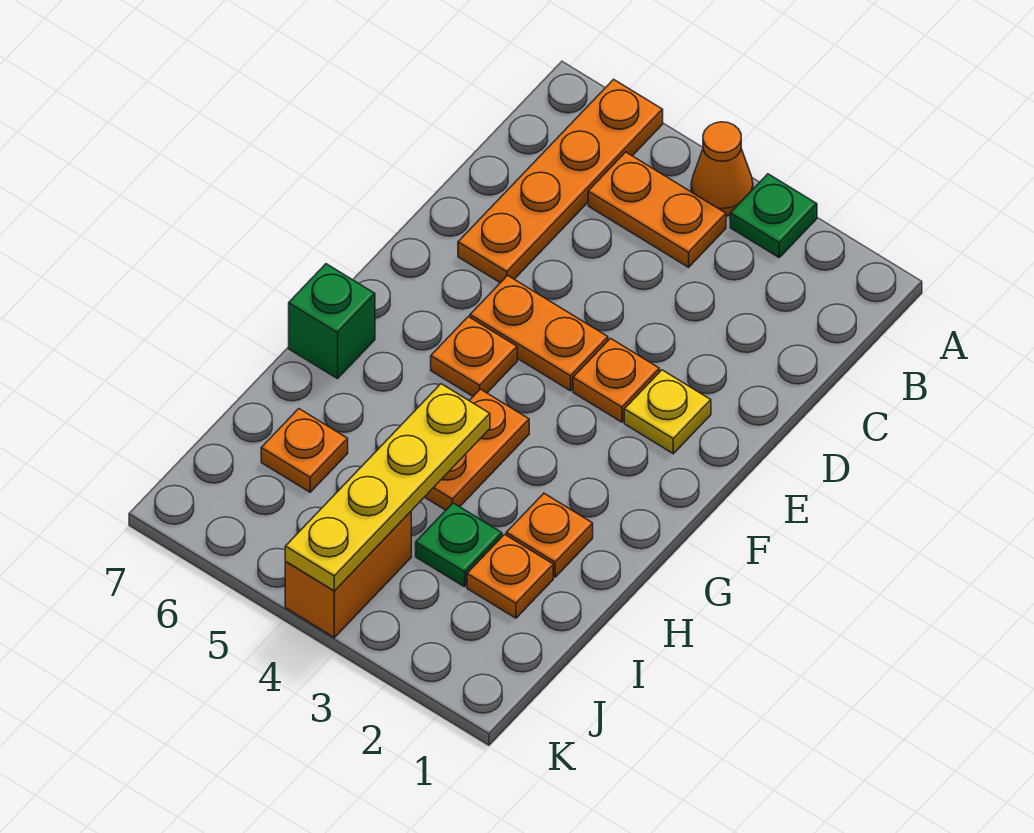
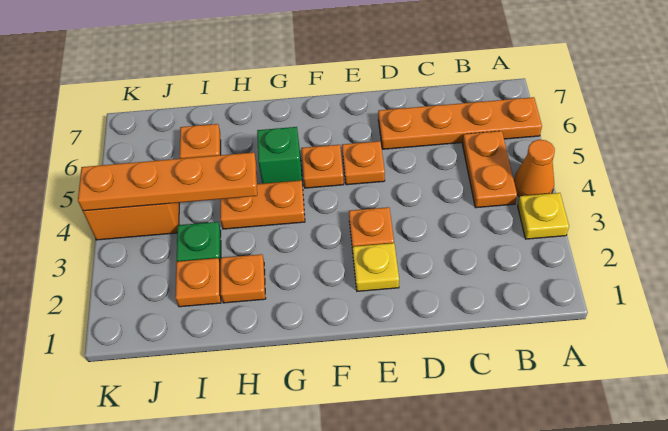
green plate A3 level 1 -> yellow plate A3 level 1
orange plate E4:E5 level 1 -> orange plate E5 level 1
green brick G7 level 1 -> green brick G5 level 1
yellow plate H4:K4 level 2 -> orange plate H4:K4 level 2

